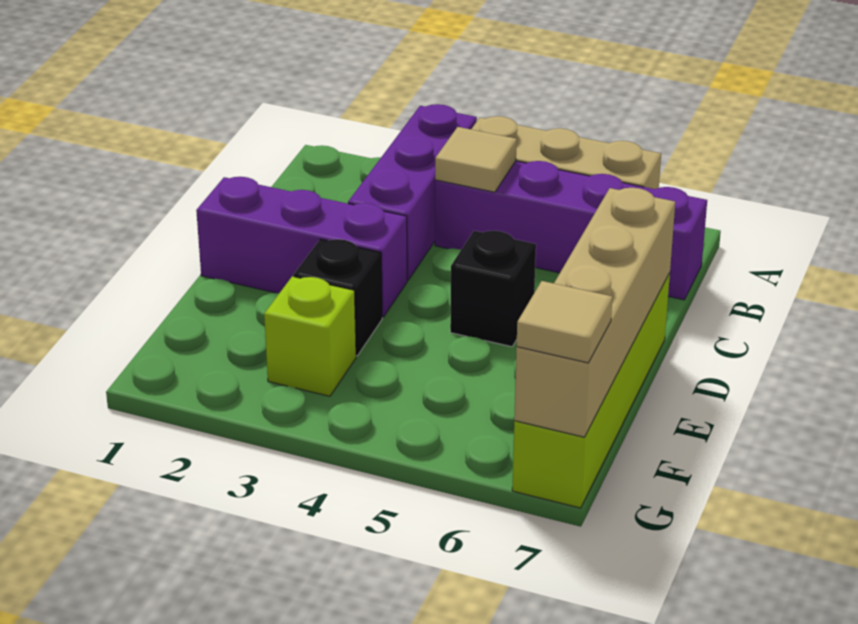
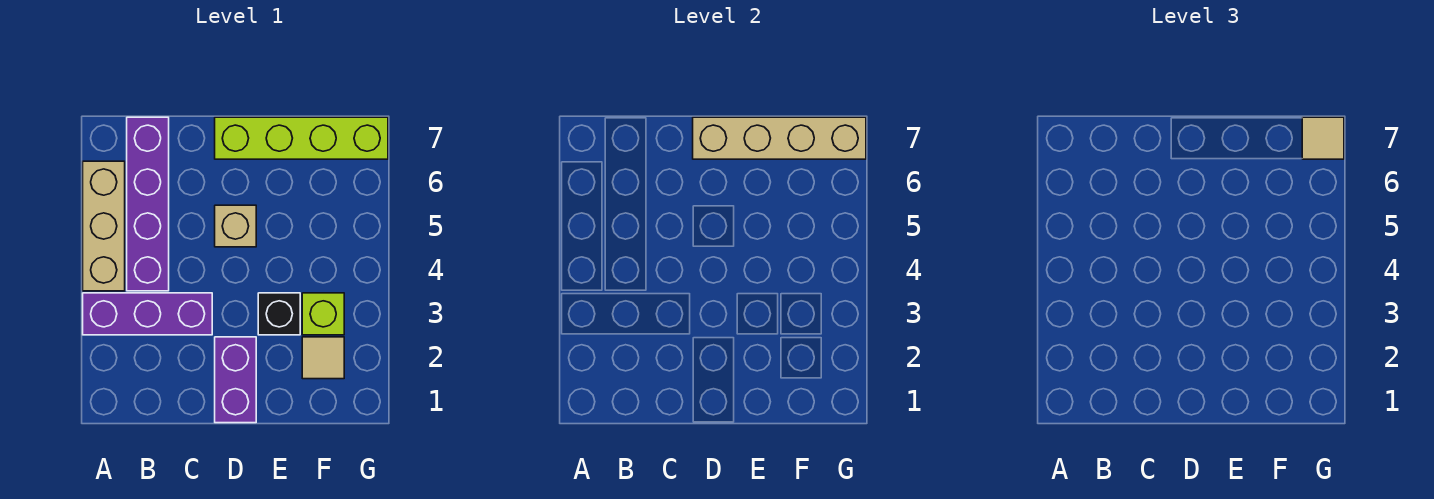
tan tile B4 level 2 -> tan tile F2 level 1
purple brick D1:D3 level 1 -> purple brick D1:D2 level 1
black brick D5 level 1 -> tan brick D5 level 1

